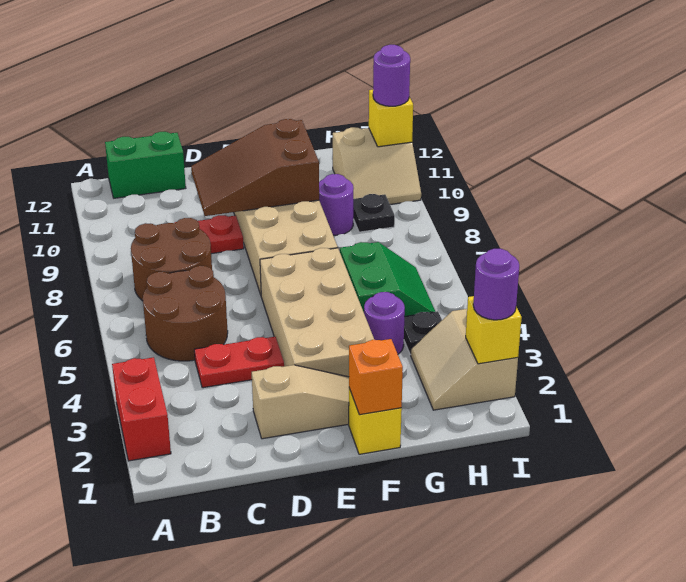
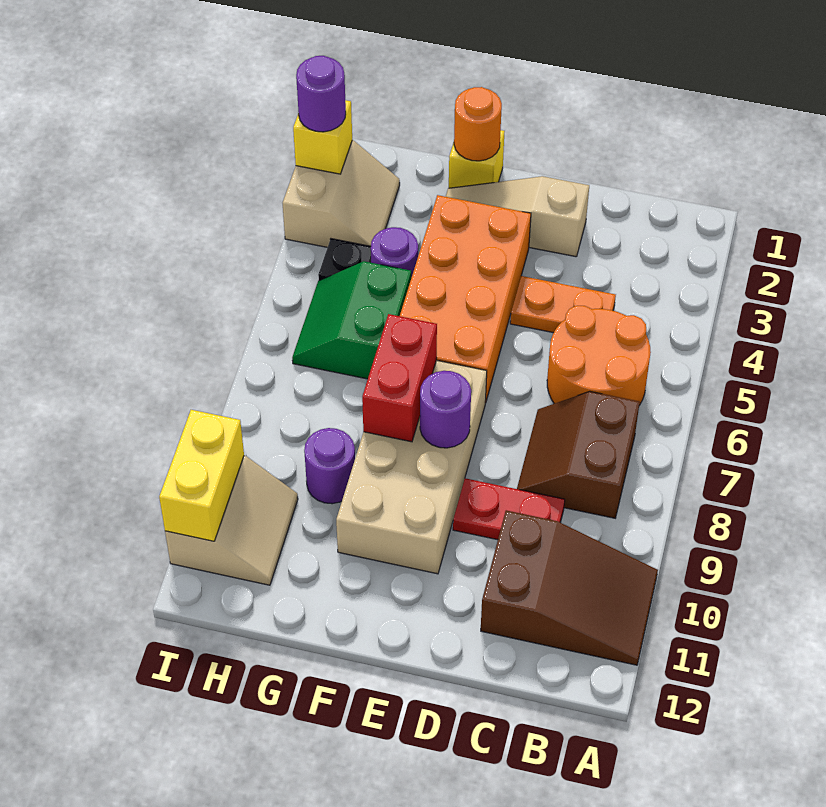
red brick A2:A3 level 1 -> red brick F7:F8 level 2
brown round brick B5:C6 level 1 -> orange round brick B5:C6 level 1
brown round brick B7:C8 level 1 -> brown slope B7:C8 level 1 top B
green brick B12:C12 level 1 -> none
red plate C4:D4 level 1 -> orange plate C4:D4 level 1
brown slope D9:F10 level 2 top F -> brown slope A10:C11 level 1 top C
tan brick E3:F6 level 1 -> orange brick E3:F6 level 1
orange brick F1 level 2 -> orange round brick F1 level 2
black plate H9 level 1 -> none
tan slope H10:I11 level 1 top 11 -> tan slope H10:I11 level 1 top I
yellow brick I11 level 2 -> yellow brick I10:I11 level 2
purple round brick I11 level 3 -> purple round brick E8 level 2

